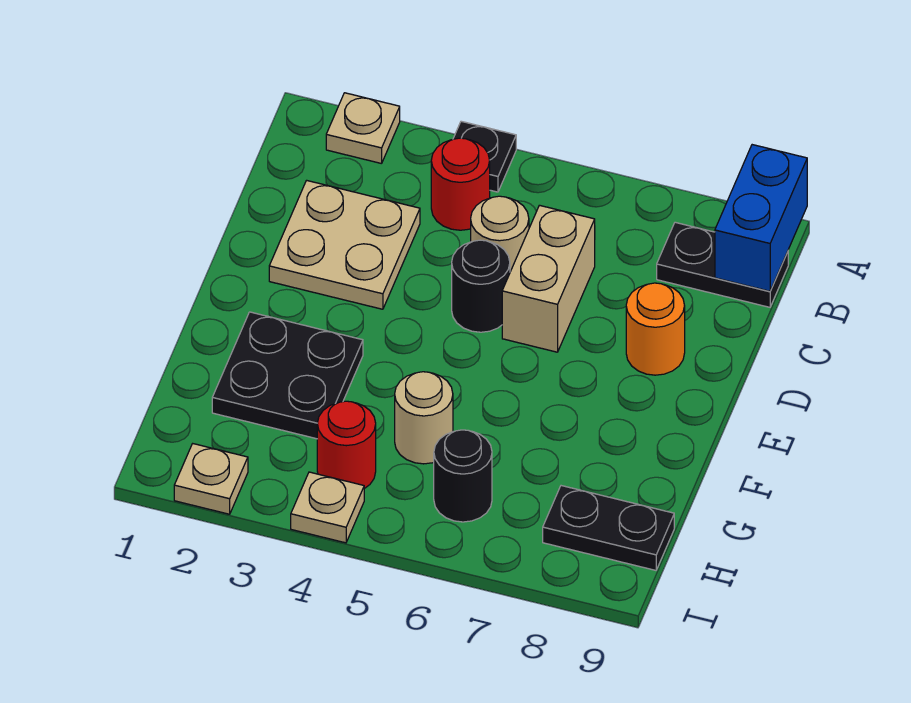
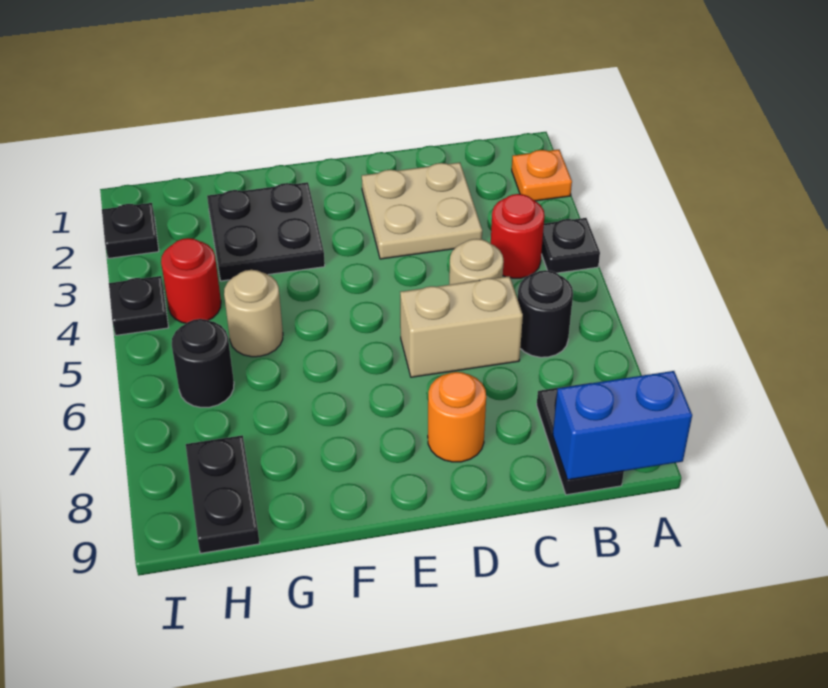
tan plate A2 level 1 -> orange plate A2 level 1
black round brick D5 level 1 -> black round brick B6 level 1
tan plate I2 level 1 -> black plate I2 level 1
tan plate I4 level 1 -> black plate I4 level 1

